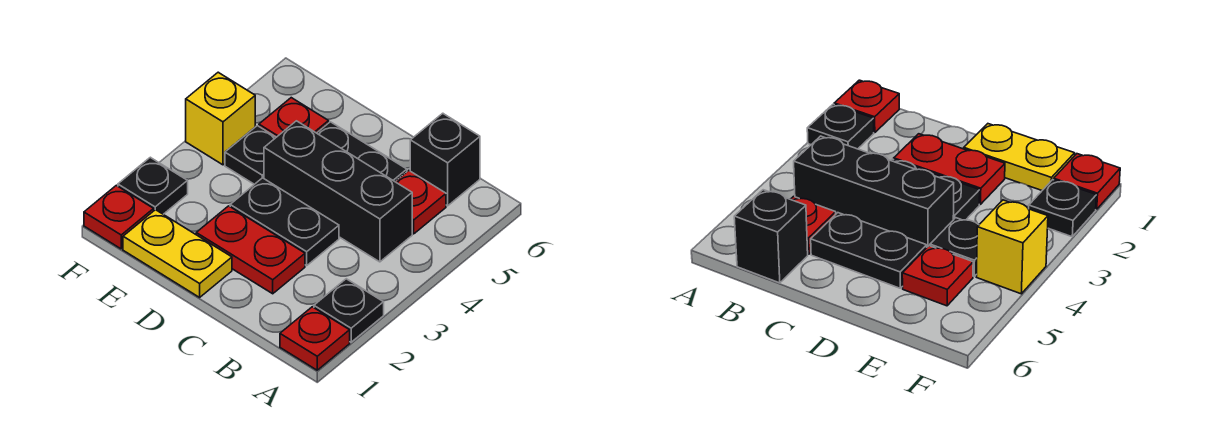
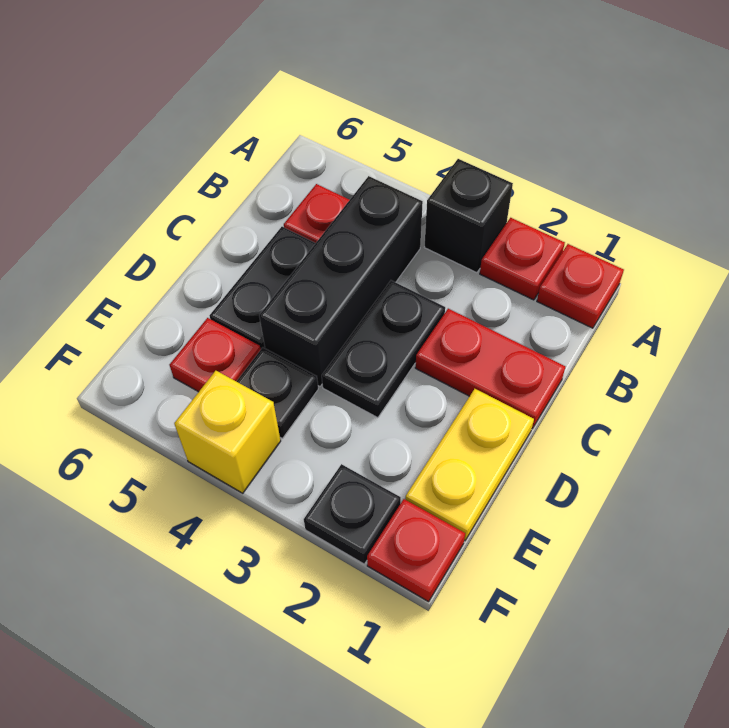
black plate A2 level 1 -> red plate A2 level 1
black brick B6 level 1 -> black brick A3 level 1
red plate C2:D2 level 1 -> red plate C1:C2 level 1

